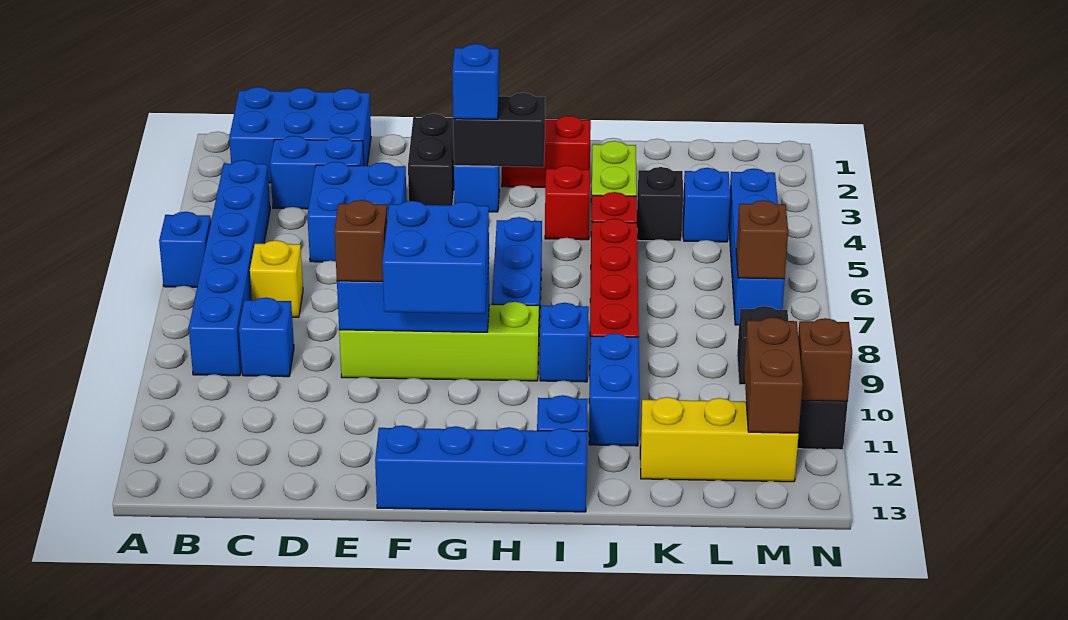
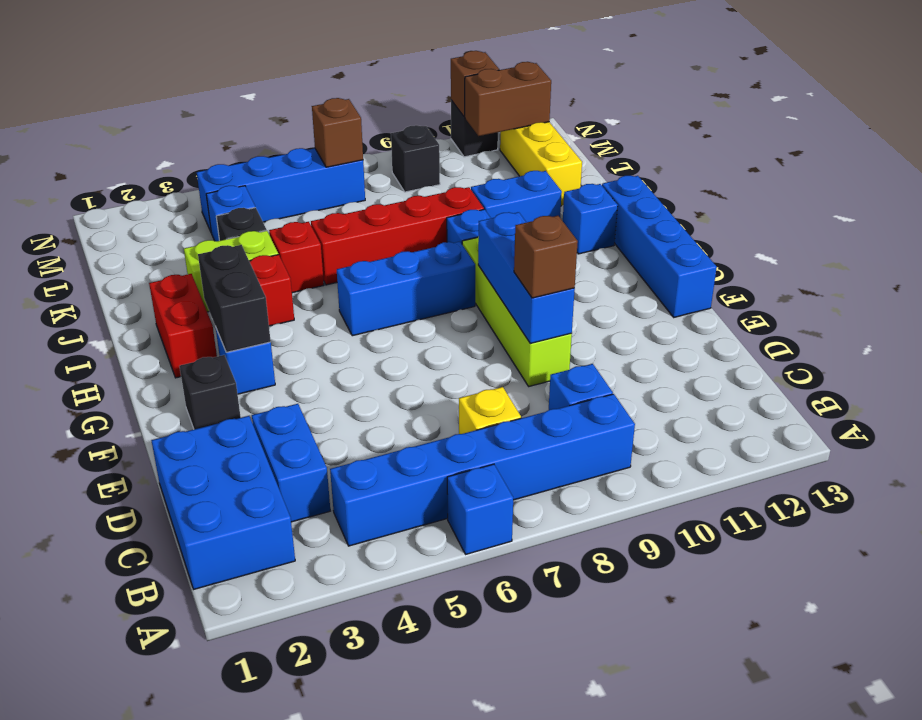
blue brick D4:E5 level 1 -> none
black brick F2:F3 level 1 -> black brick F2 level 1
blue brick F9:G10 level 3 -> none
blue brick G3 level 3 -> none

